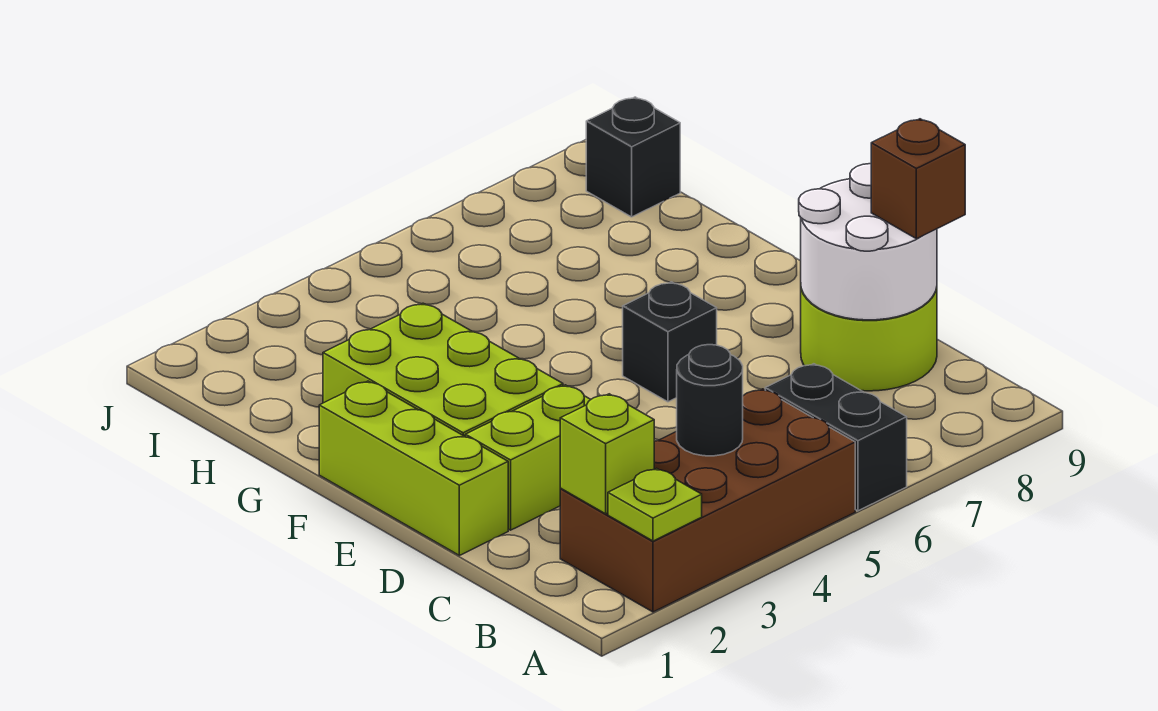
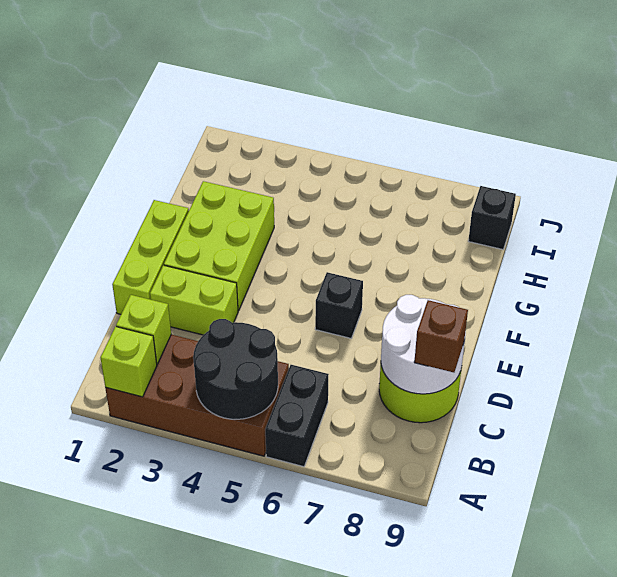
lime plate A2 level 2 -> lime brick A2 level 2
black round brick B4 level 2 -> black round brick A4:B5 level 2

